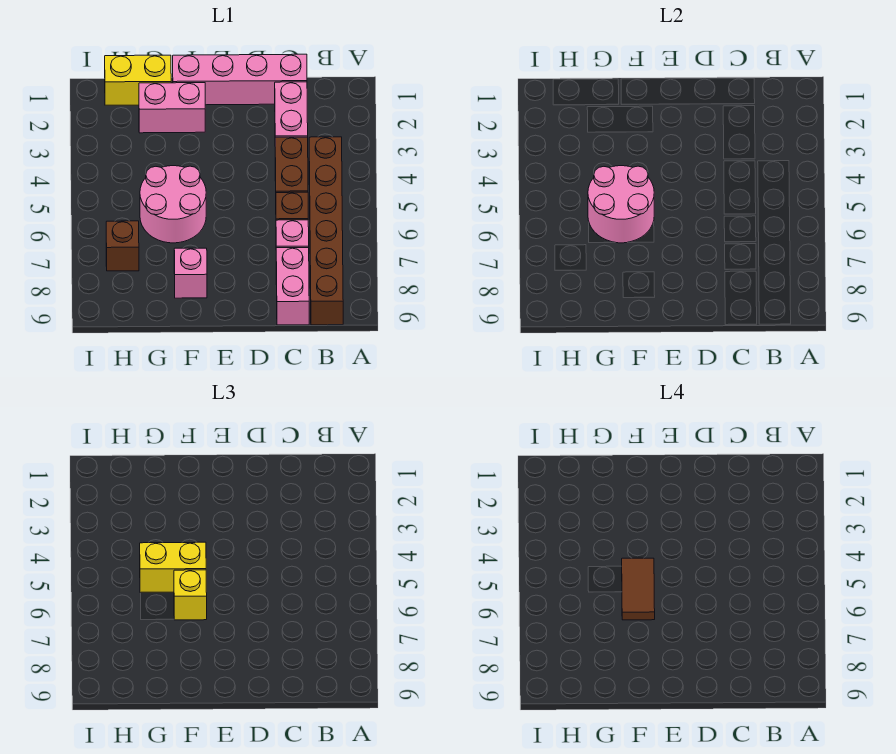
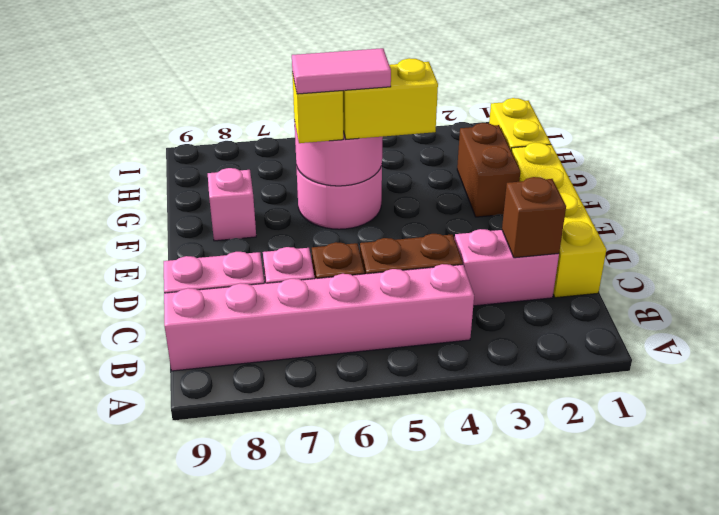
brown brick B4:B9 level 1 -> pink brick B4:B9 level 1
pink brick C1:F1 level 1 -> yellow brick C1:F1 level 1
pink brick F2:G2 level 1 -> brown brick F2:G2 level 1
yellow brick F5:G5 level 3 -> yellow brick F4:F5 level 3
brown tile F5:F6 level 4 -> pink tile F5:F6 level 4
brown brick H7 level 1 -> brown brick C2 level 2

